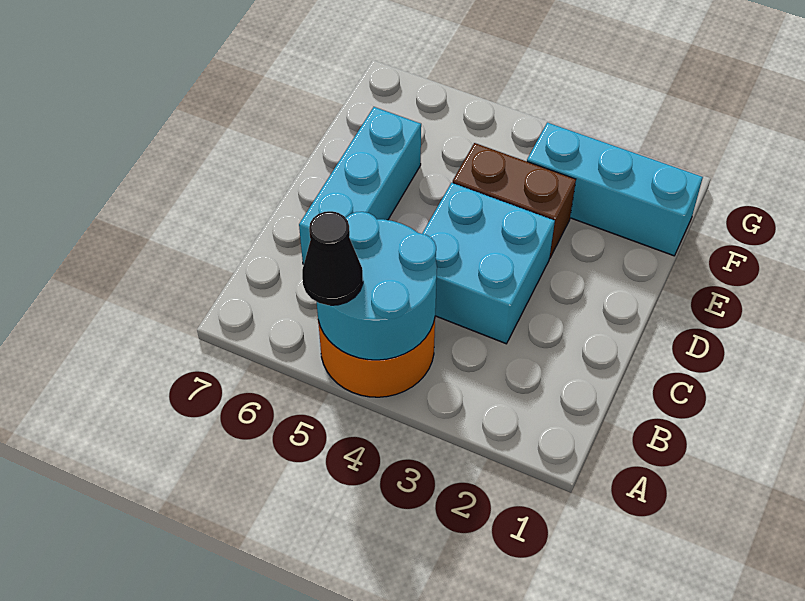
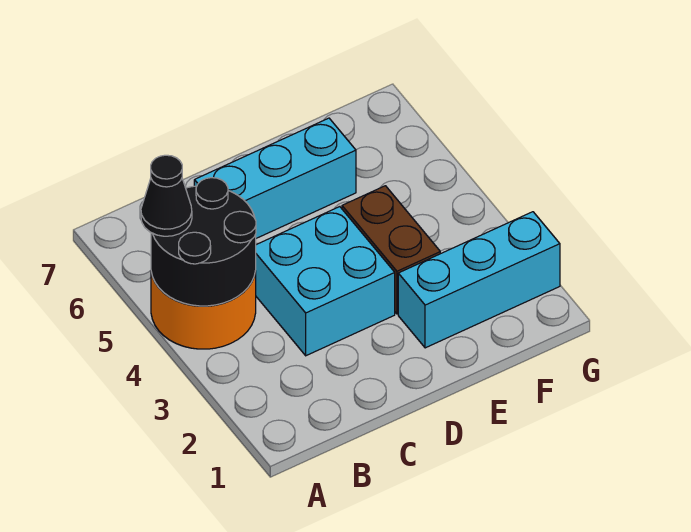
cyan round brick A4:B5 level 2 -> black round brick A4:B5 level 2
cyan brick F1:F3 level 1 -> cyan brick E2:G2 level 1

